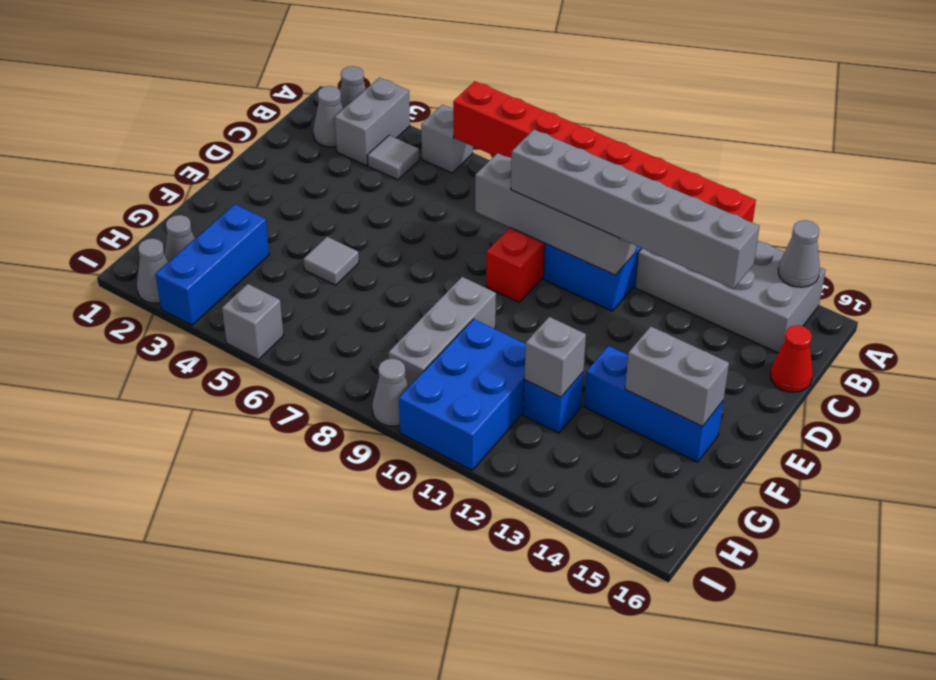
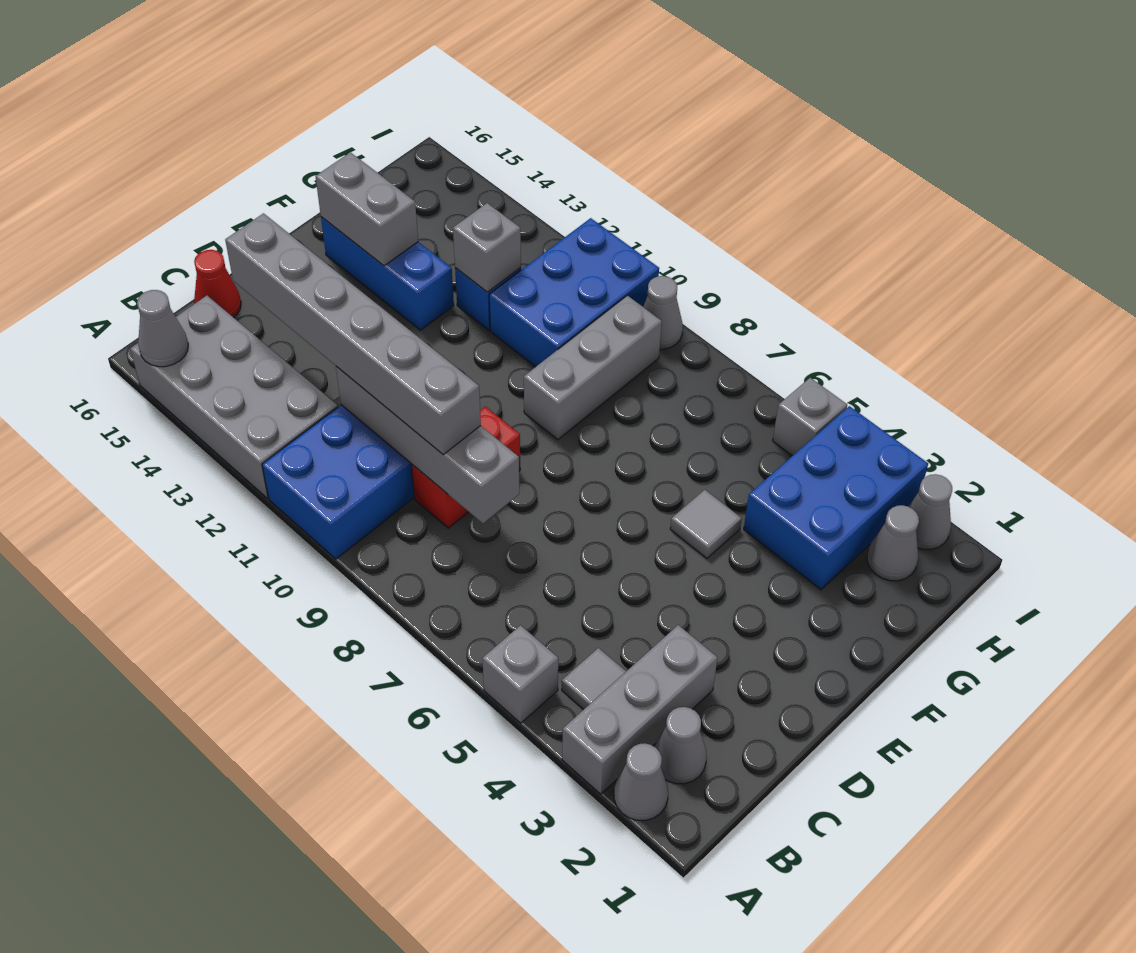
grey brick A3:B3 level 1 -> grey brick A3:C3 level 1
red brick A6:A13 level 2 -> none
blue brick G3:I3 level 1 -> blue brick G3:I4 level 1

